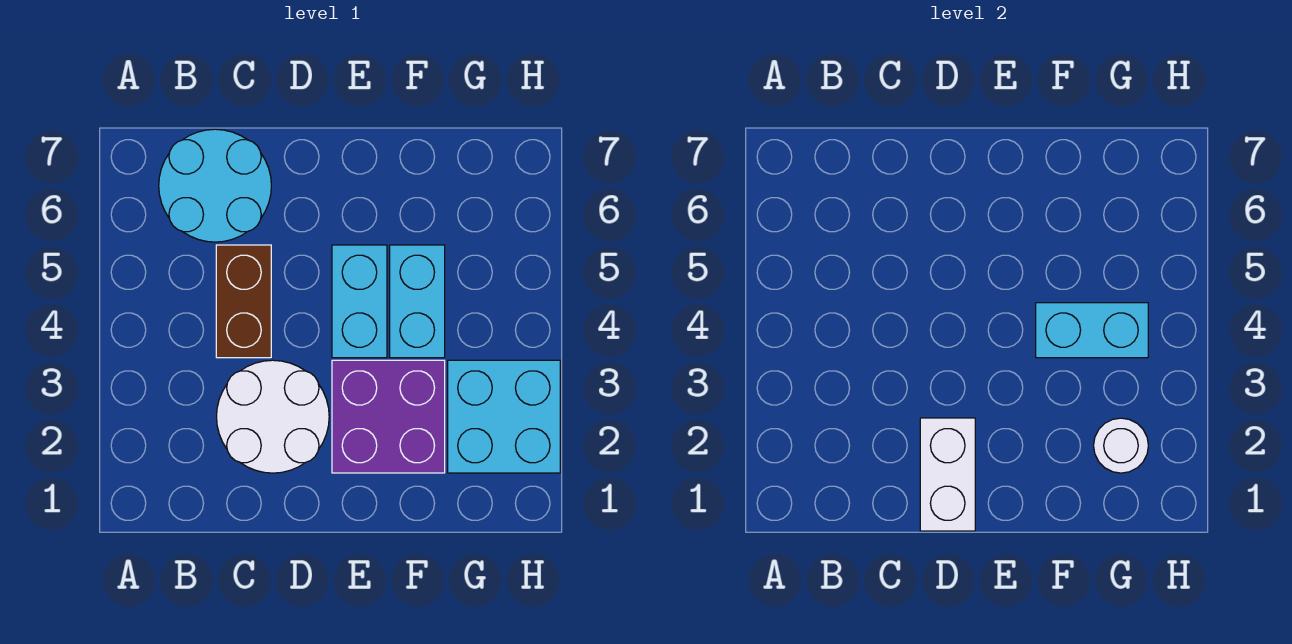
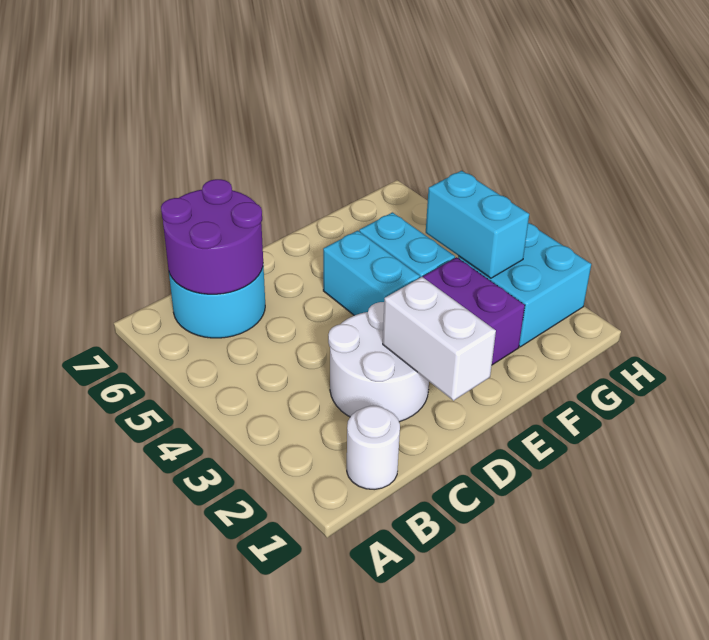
none -> purple round brick B6:C7 level 2
brown brick C4:C5 level 1 -> none
cyan brick F4:G4 level 2 -> cyan brick G3:G4 level 2
white round brick G2 level 2 -> white round brick B1 level 1

